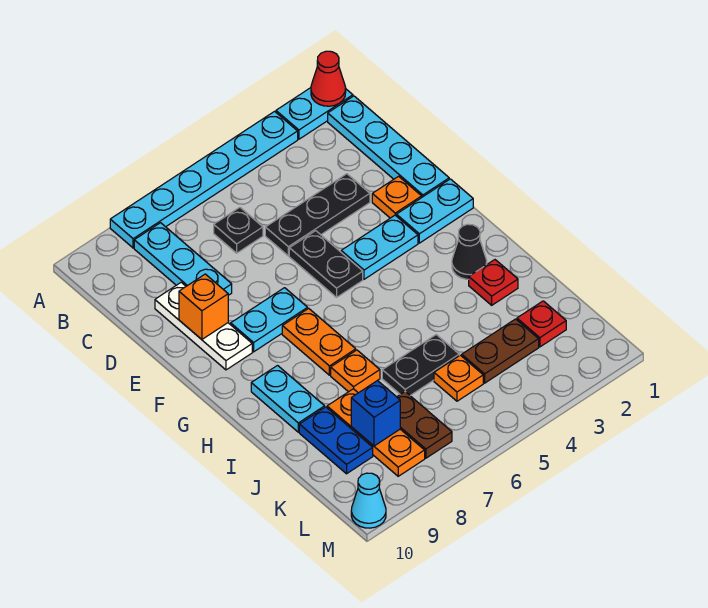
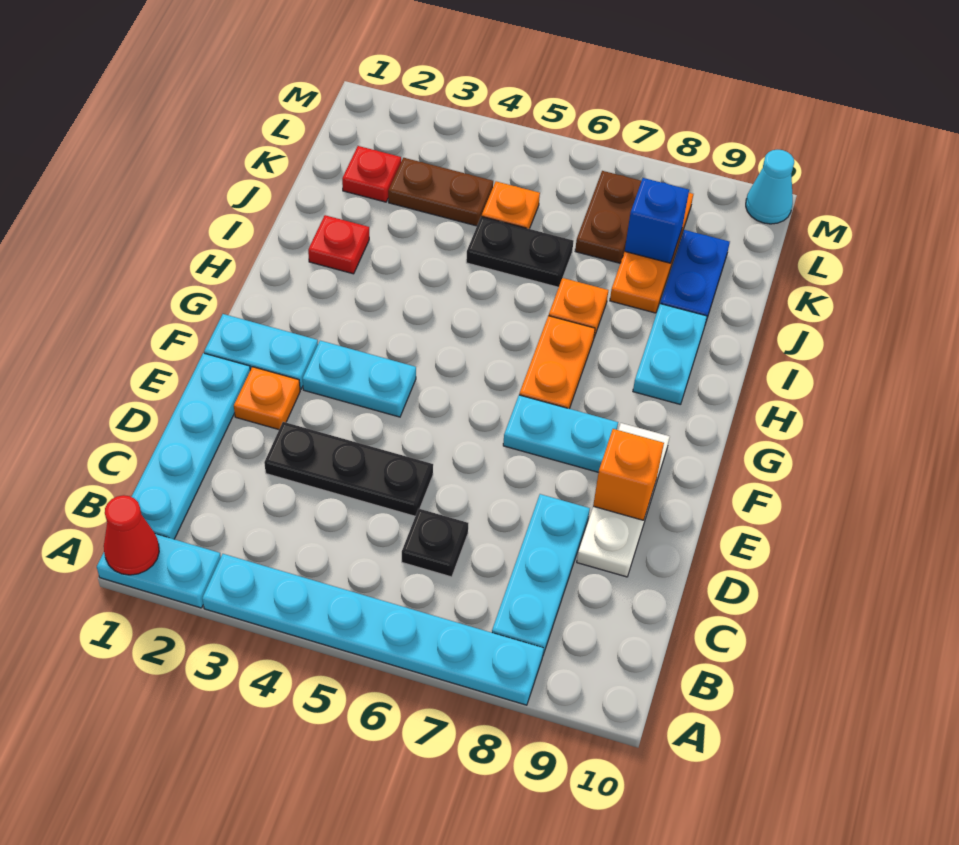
black plate E5:F5 level 1 -> none
black cone H2 level 1 -> none

